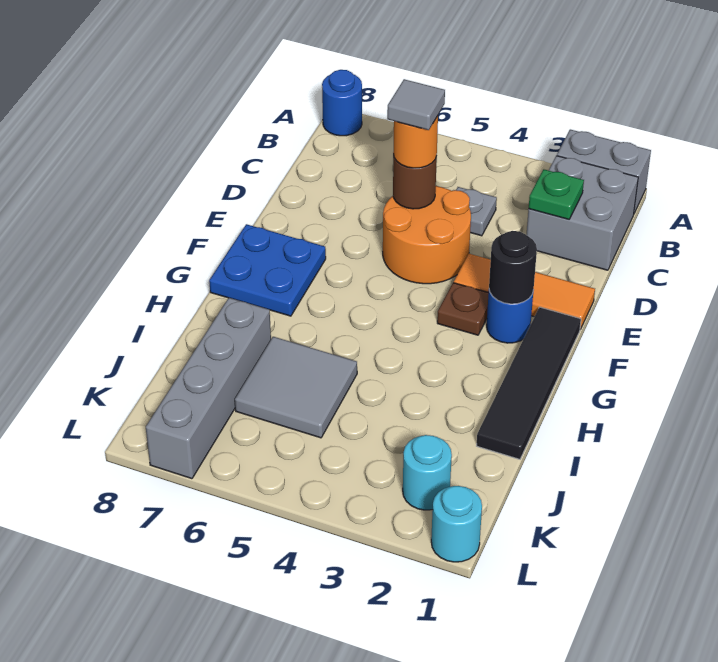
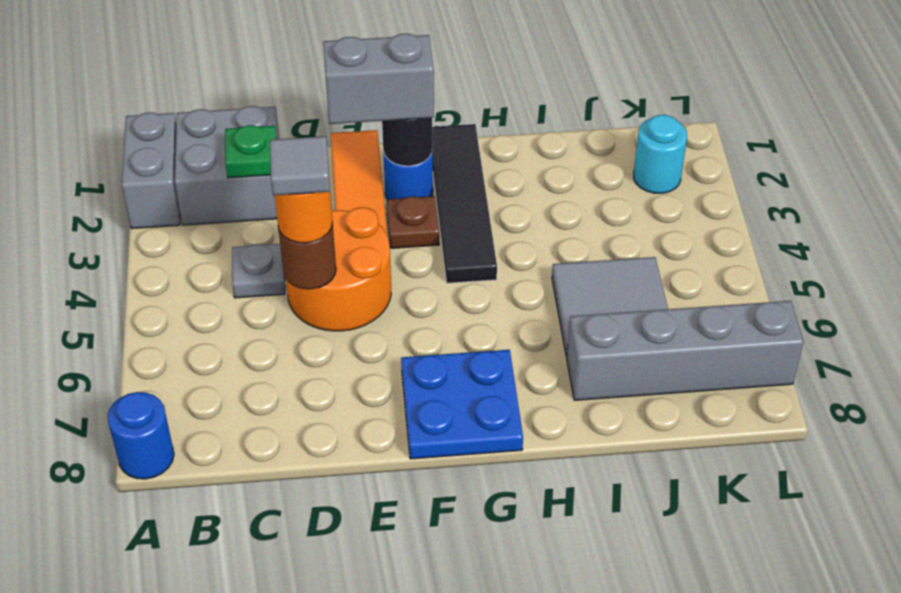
none -> grey brick E2:F2 level 3
black tile F1:I1 level 1 -> black tile G1:G4 level 1
cyan round brick L1 level 1 -> none

